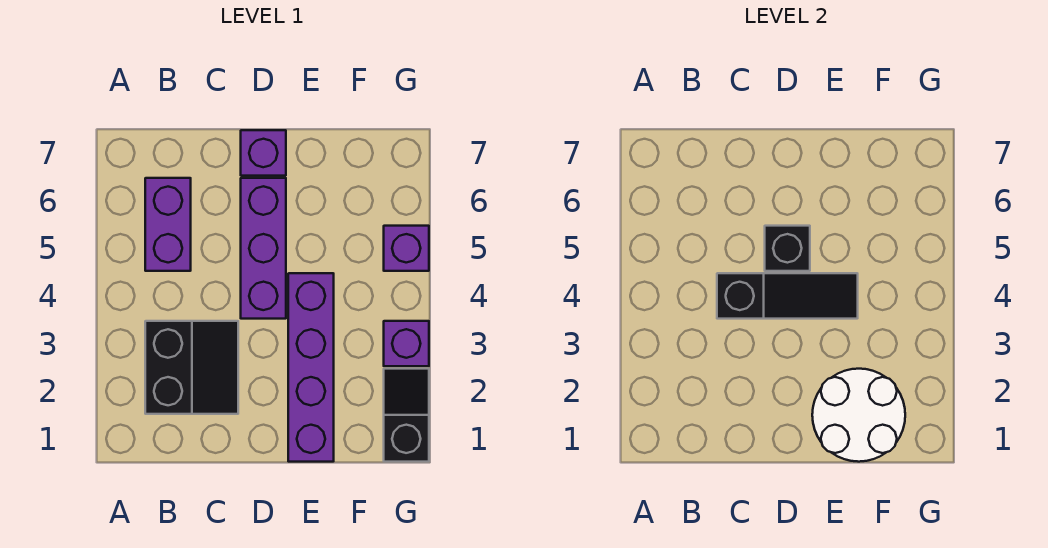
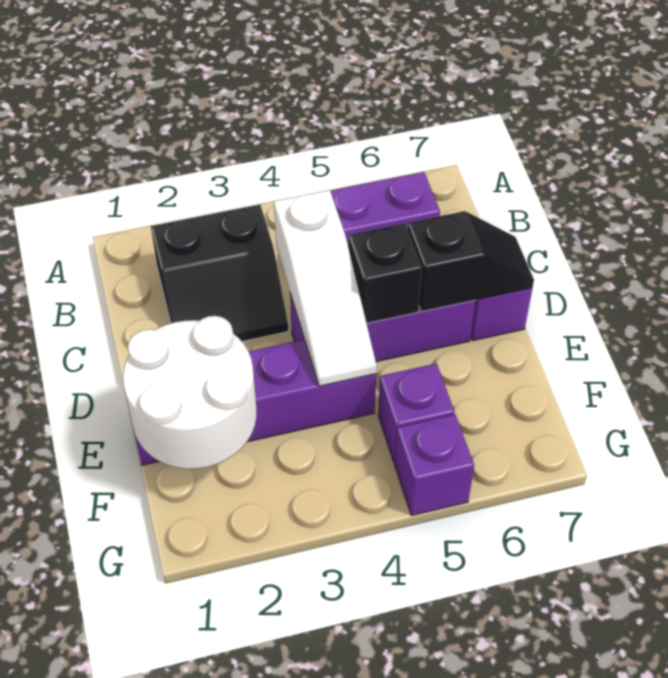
black slope C4:E4 level 2 top C -> white slope C4:E4 level 2 top C
black slope G1:G2 level 1 top 1 -> black slope D6:D7 level 2 top 6
purple brick G3 level 1 -> purple brick F5 level 1

